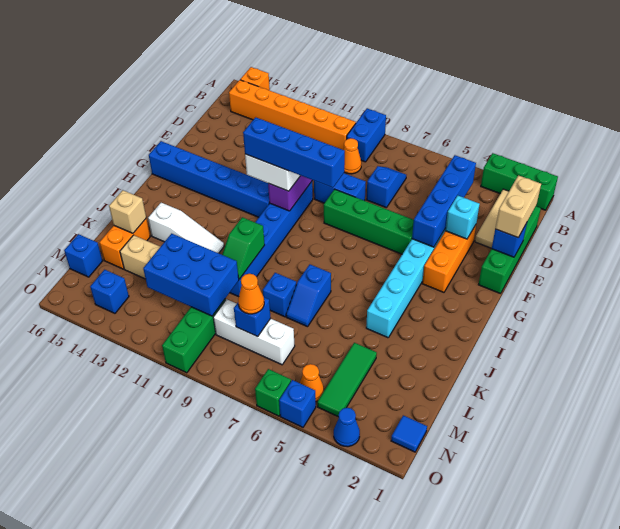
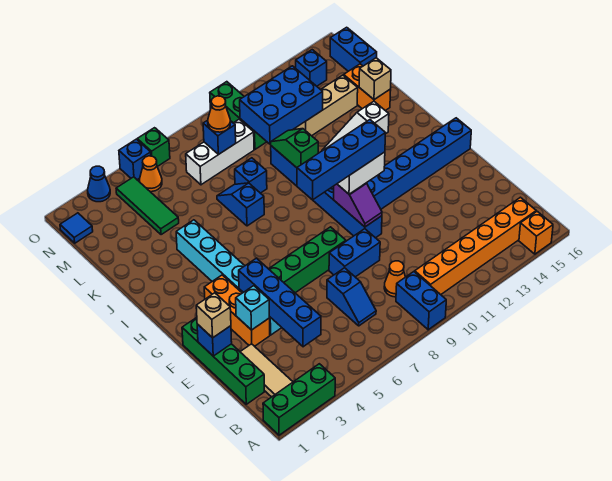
tan brick D1:E1 level 3 -> tan brick E1 level 3
blue brick M16 level 1 -> blue brick M16:N16 level 1

